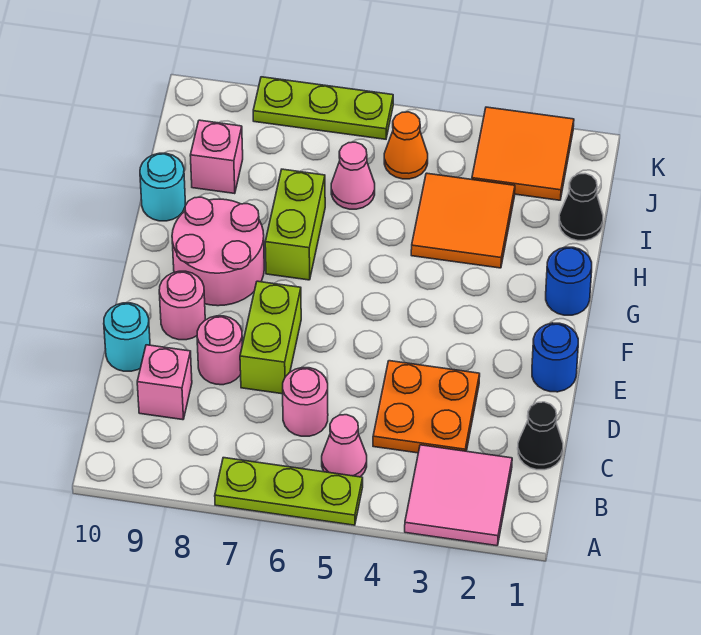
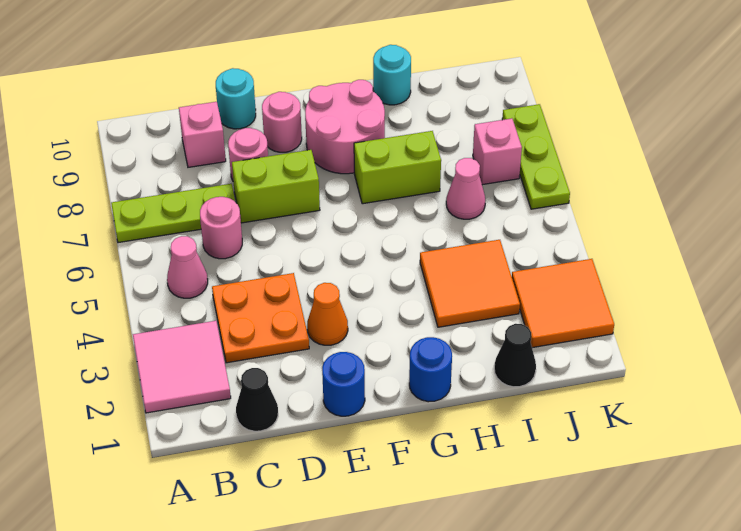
lime plate A5:A7 level 1 -> lime plate A7:C7 level 1
pink brick I9 level 1 -> pink brick J7 level 1
orange cone J5 level 1 -> orange cone E3 level 1

